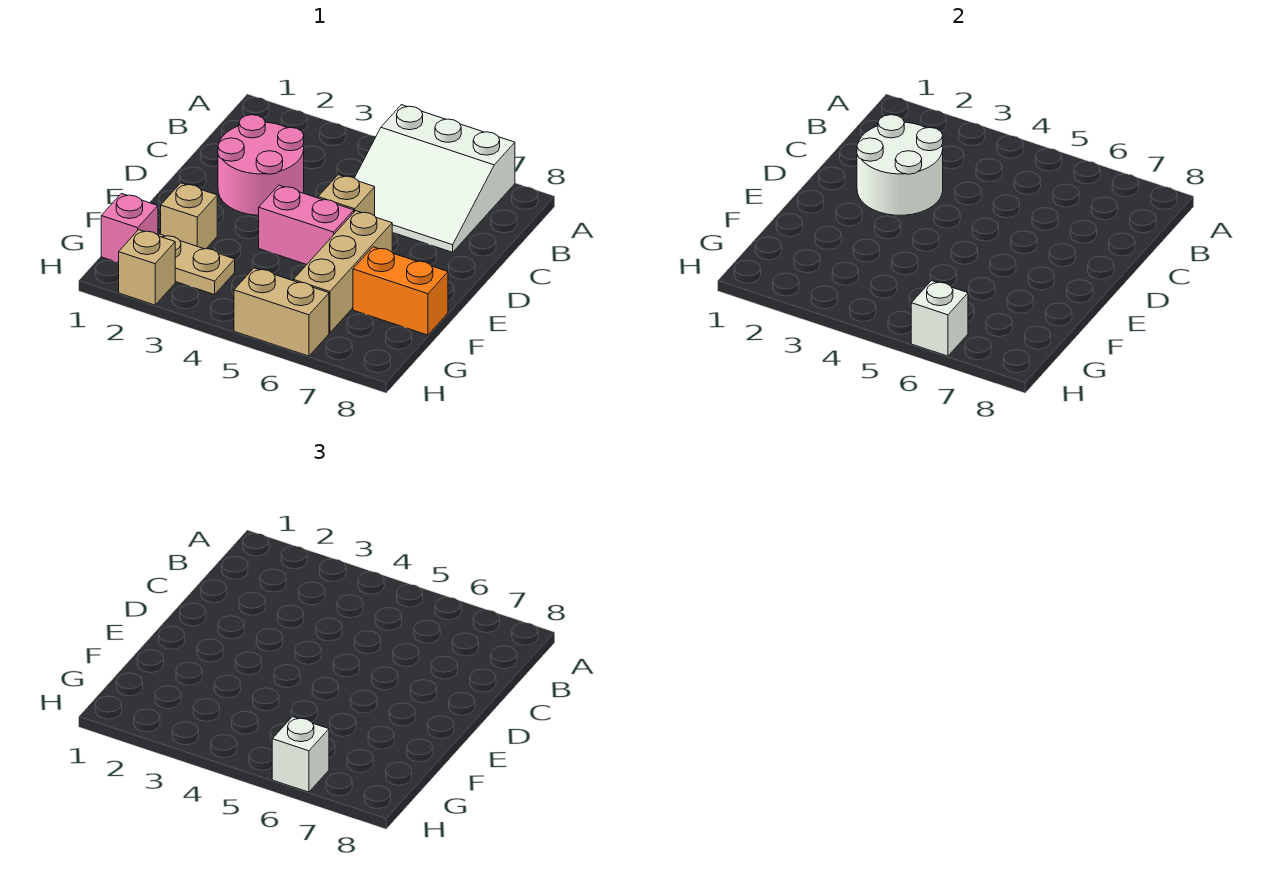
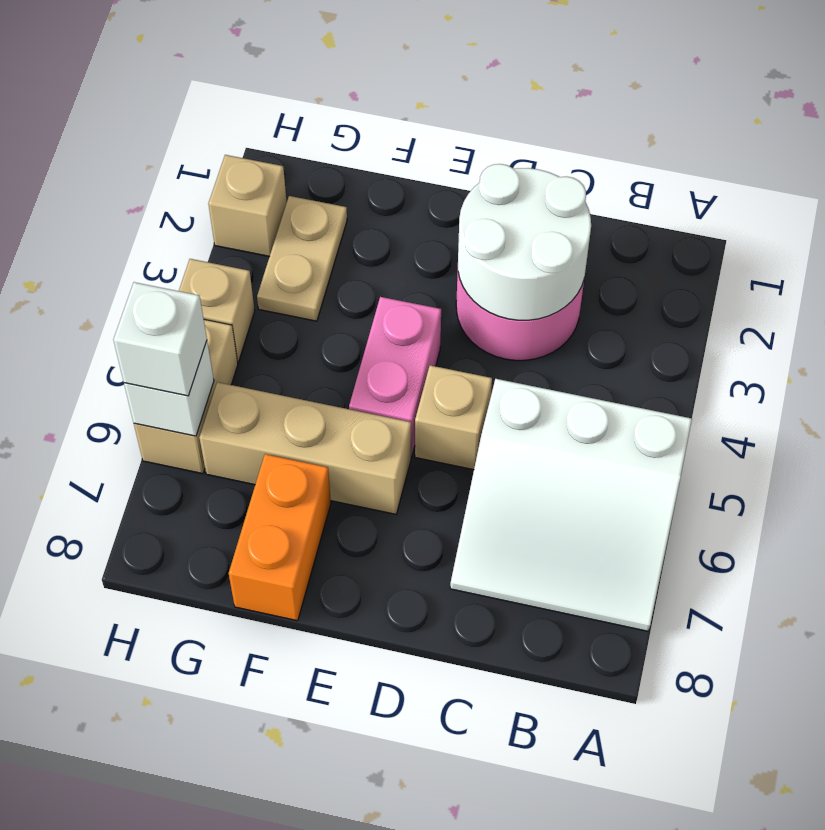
white slope A5:C7 level 1 top A -> white slope A5:C7 level 1 top 5
tan brick F2 level 1 -> tan brick H4 level 1
pink brick G1 level 1 -> none

